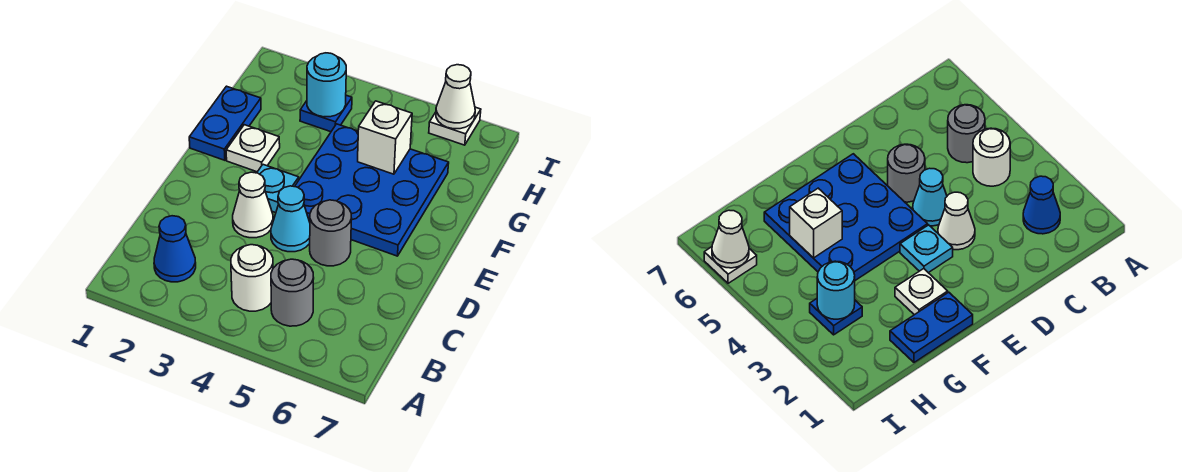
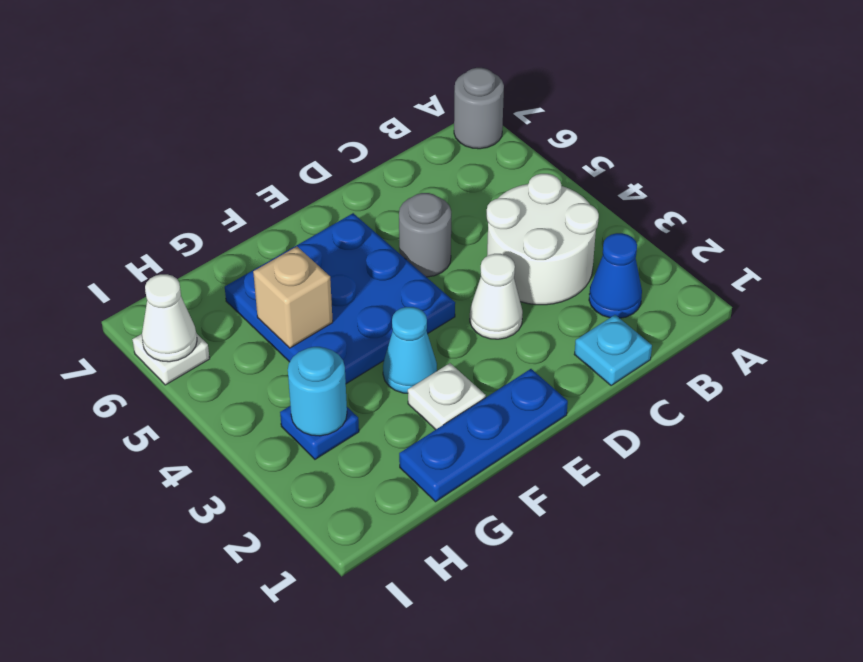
white round brick B4 level 1 -> white round brick B3:C4 level 1
grey round brick B5 level 1 -> grey round brick A7 level 1
cyan cone D4 level 1 -> cyan cone F3 level 1
cyan plate E3 level 1 -> cyan plate C1 level 1
blue plate F1:G1 level 1 -> blue plate E1:G1 level 1
white brick G5 level 2 -> tan brick G5 level 2

